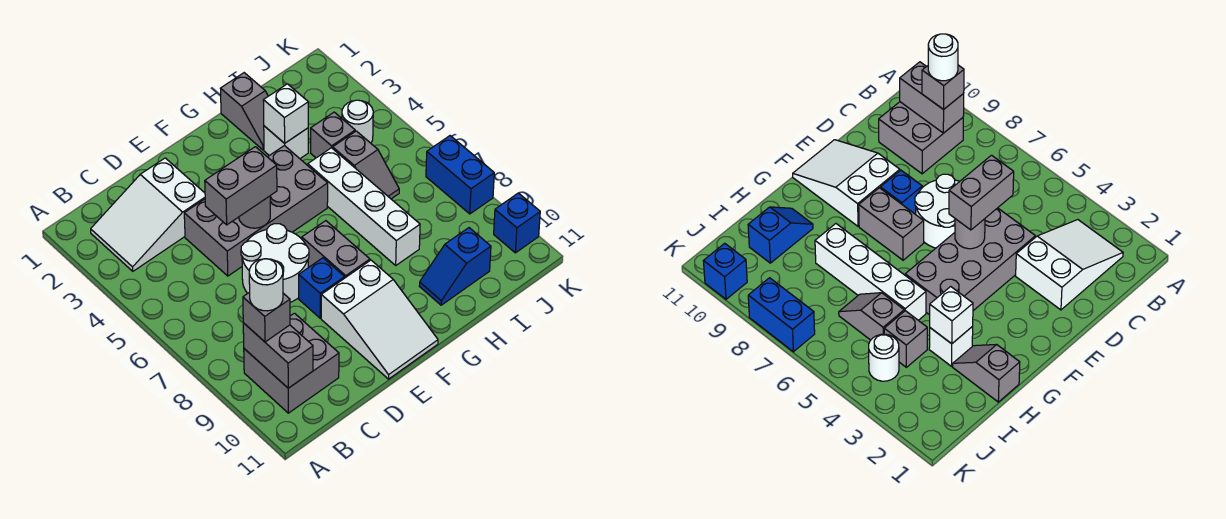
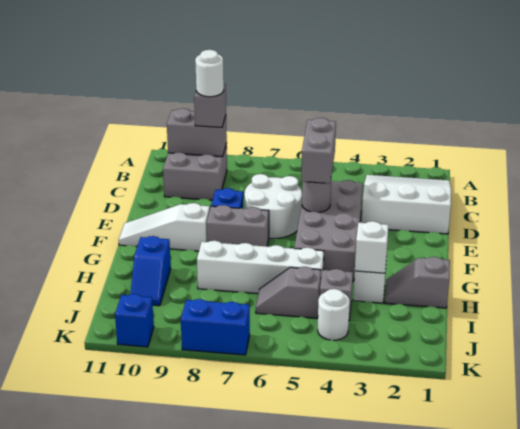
white slope B2:D3 level 1 top D -> white slope B1:D3 level 1 top D
white slope E9:F11 level 1 top 9 -> white slope F9:F11 level 1 top 9
blue slope H10:I10 level 1 top I -> blue slope H10:I10 level 1 top H

